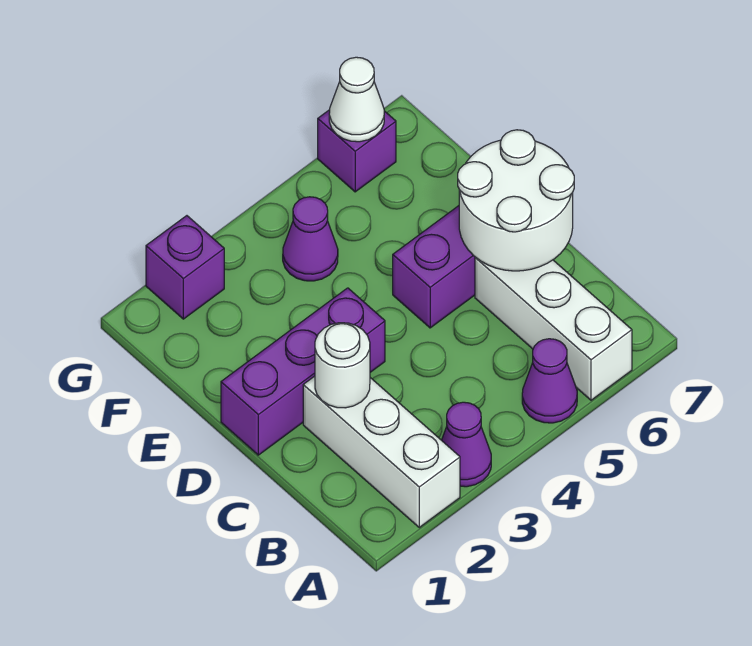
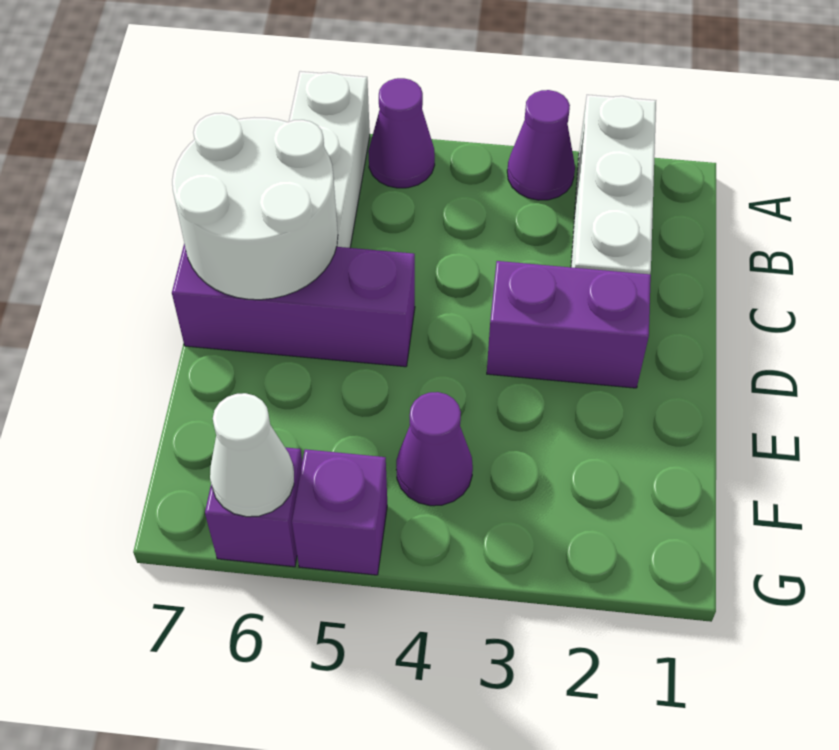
white round brick C2 level 2 -> none
purple brick D1:D3 level 1 -> purple brick D2:D3 level 1
purple brick G2 level 1 -> purple brick G5 level 1

